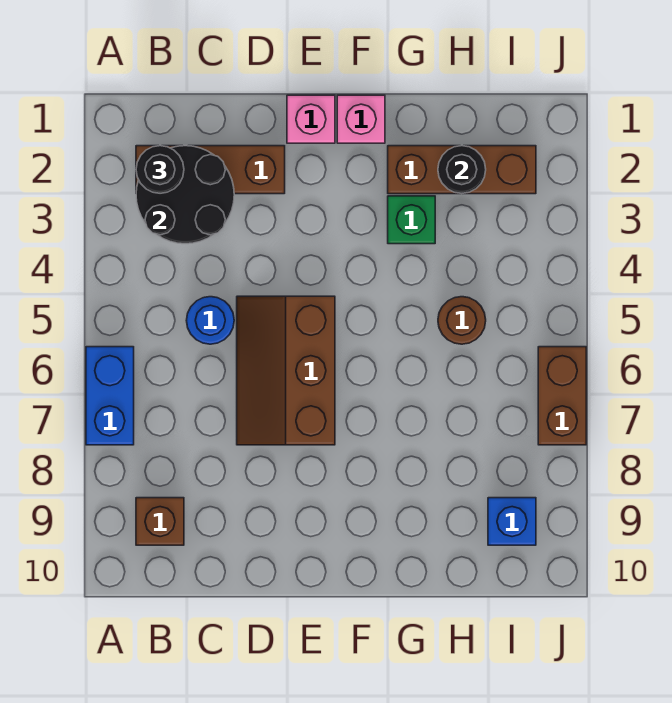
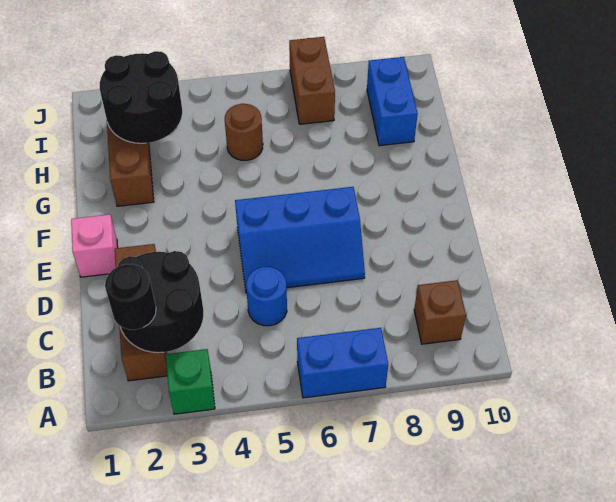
brown slope D5:E7 level 1 top E -> blue slope D5:E7 level 1 top E
pink brick F1 level 1 -> none
green brick G3 level 1 -> green brick A3 level 1
black round brick H2 level 2 -> black round brick H2:I3 level 2
blue brick I9 level 1 -> blue brick H9:I9 level 1
brown brick J6:J7 level 1 -> brown brick I7:J7 level 1

